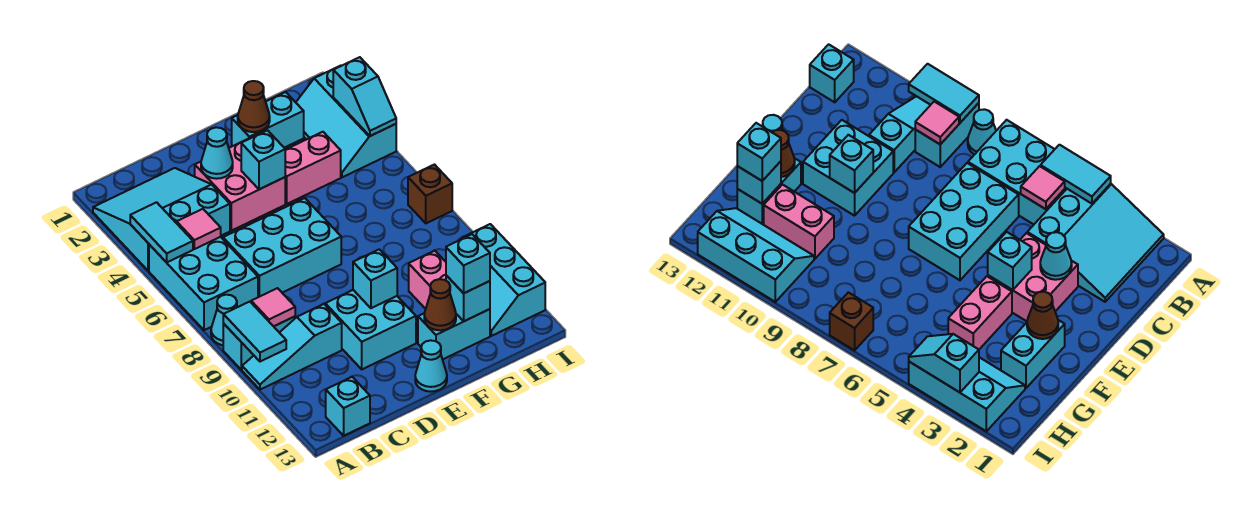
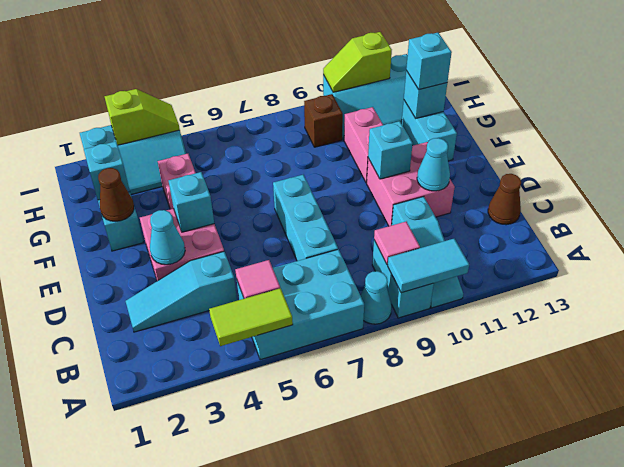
cyan slope A2:C4 level 1 top 4 -> cyan slope C2:C4 level 1 top 4
cyan tile A4:A5 level 2 -> lime tile A4:A5 level 2
cyan brick B13 level 1 -> cyan brick G2 level 2
cyan brick C6:E7 level 1 -> cyan brick C7:E7 level 1
cyan brick D10:E11 level 1 -> pink brick D10:E11 level 1
cyan cone E13 level 1 -> cyan cone D11 level 2
brown cone F12 level 2 -> brown cone C13 level 1
pink brick G10:G11 level 1 -> pink brick F10:G10 level 1
cyan slope I3:I4 level 2 top 3 -> lime slope I3:I4 level 2 top 3
brown brick I7 level 1 -> brown brick H9 level 1
none -> lime slope I10:I11 level 2 top 11

